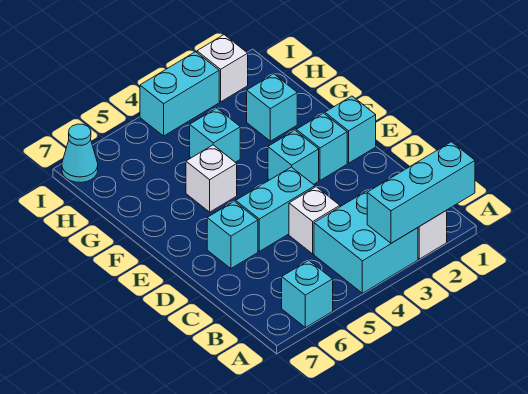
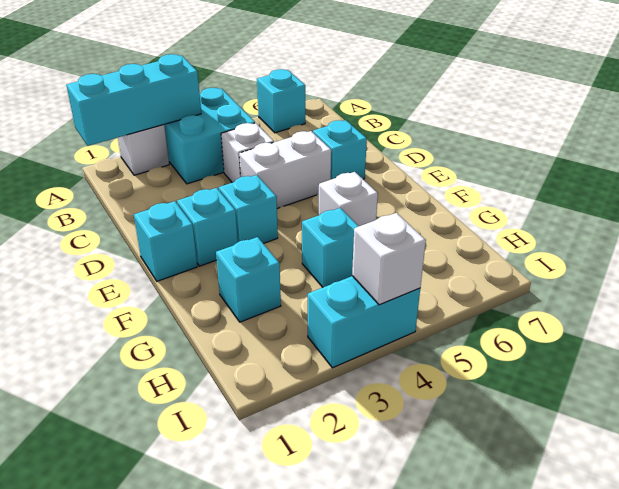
cyan brick D4:D5 level 1 -> white brick D4:D5 level 1
white brick I2 level 1 -> white brick I4 level 2
cyan cone I7 level 1 -> none

